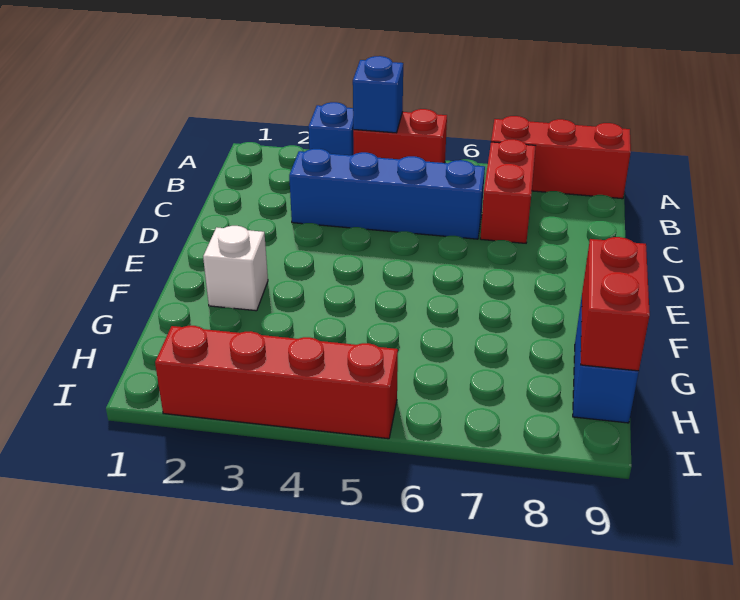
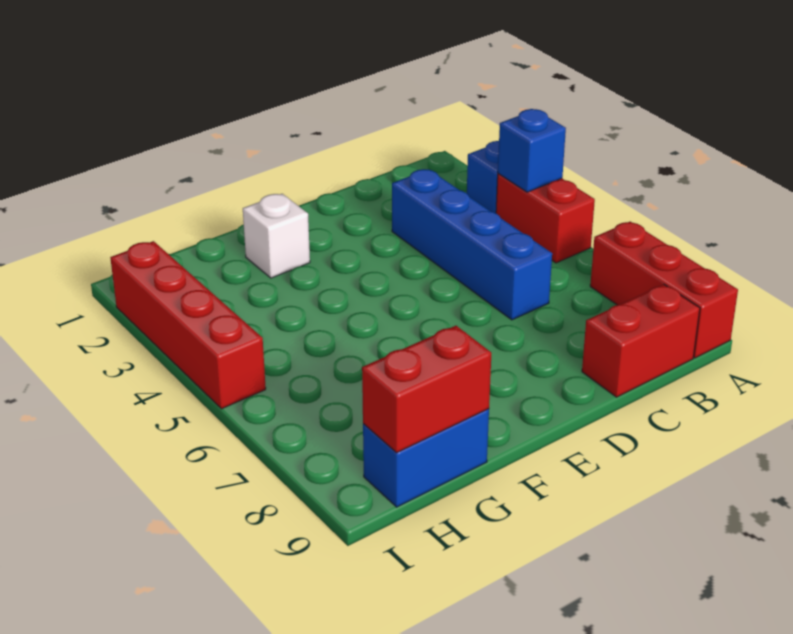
red brick B7:C7 level 1 -> red brick B9:C9 level 1

